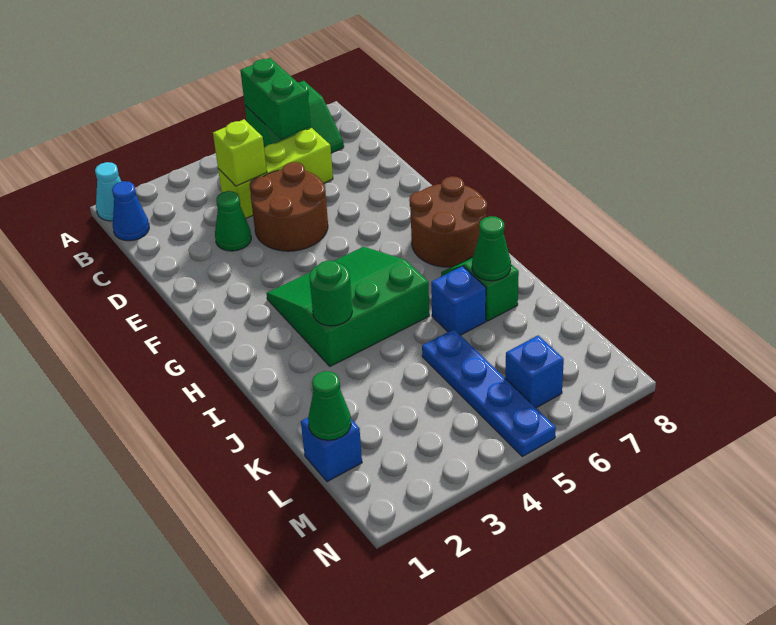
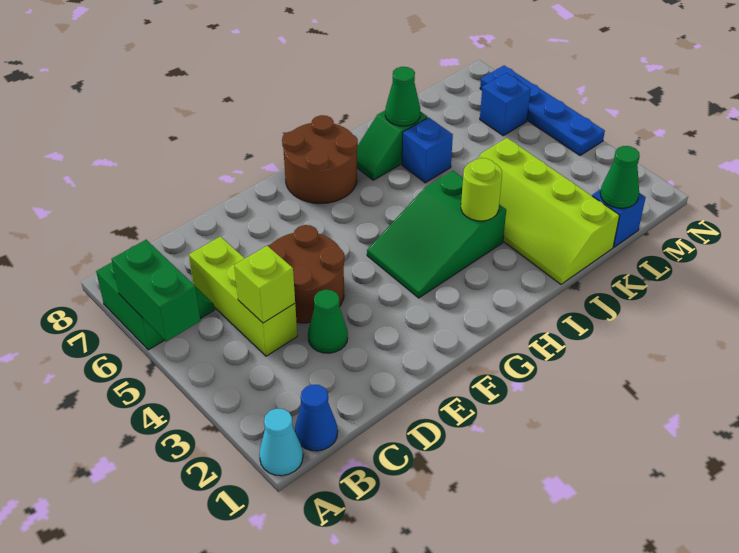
green brick A6:B6 level 2 -> green brick A5:A6 level 2
green slope G3:I5 level 1 top I -> green slope G3:I4 level 1 top I
green round brick I3 level 2 -> lime round brick I3 level 2
none -> lime slope J1:K4 level 1 top K
blue plate K5:N5 level 1 -> blue plate N4:N7 level 1

